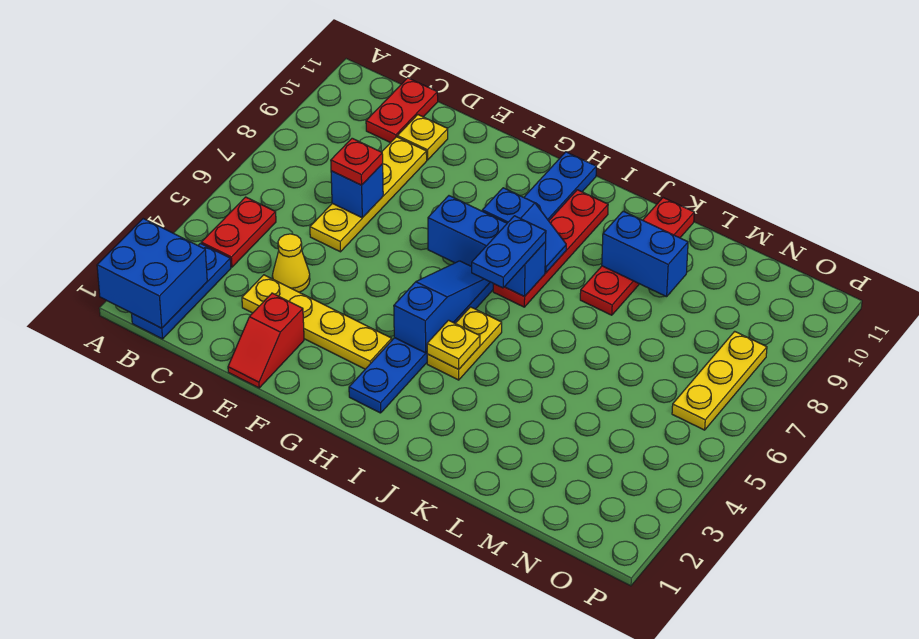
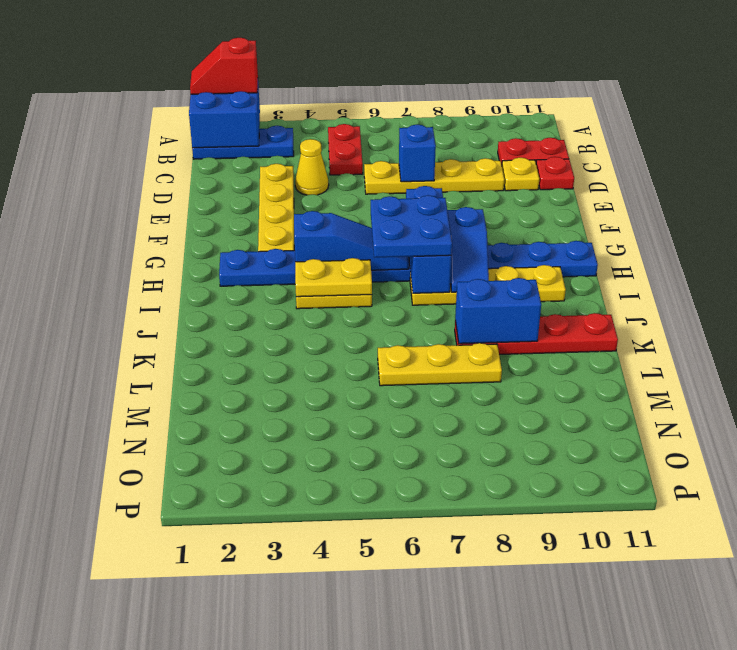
red plate B4:B5 level 1 -> red plate B5:C5 level 1
red plate D7 level 3 -> red plate D11 level 1
red slope E1:E2 level 1 top 2 -> red slope A1:A2 level 3 top 2
yellow plate I4 level 2 -> yellow plate I4:I5 level 2
blue plate I6:I7 level 3 -> blue plate H6:I7 level 3
red plate I7:I10 level 1 -> yellow plate I7:I10 level 1
blue brick K9:L9 level 2 -> blue brick K8:K9 level 2
yellow plate O6:O8 level 1 -> yellow plate L6:L8 level 1

